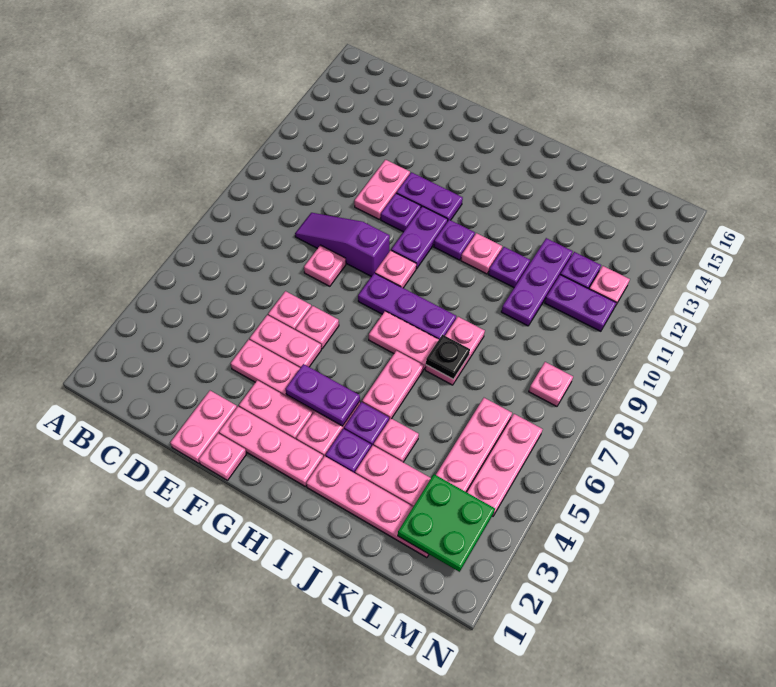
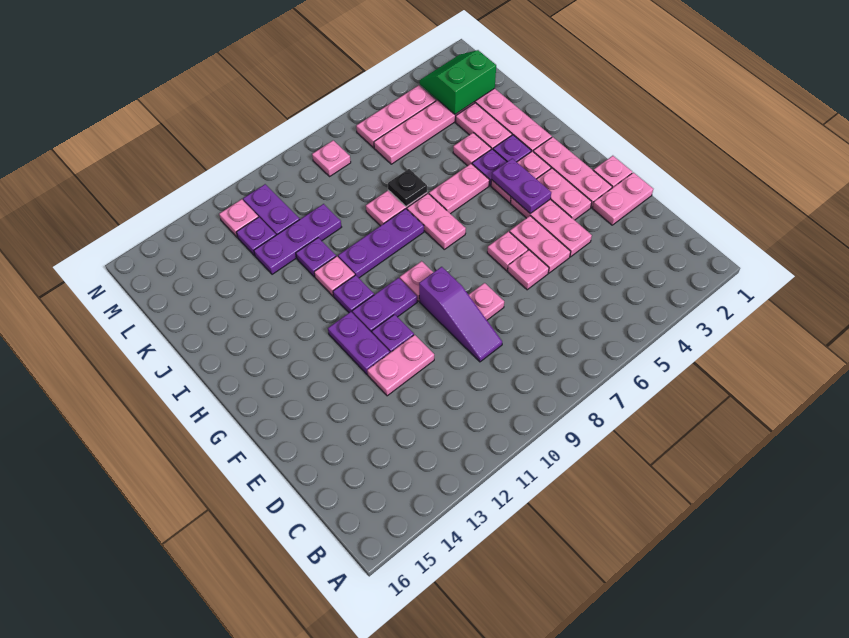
purple plate G8:I8 level 1 -> purple plate I8:I10 level 1
green plate L2:M3 level 2 -> green slope L2:M3 level 2 top L

